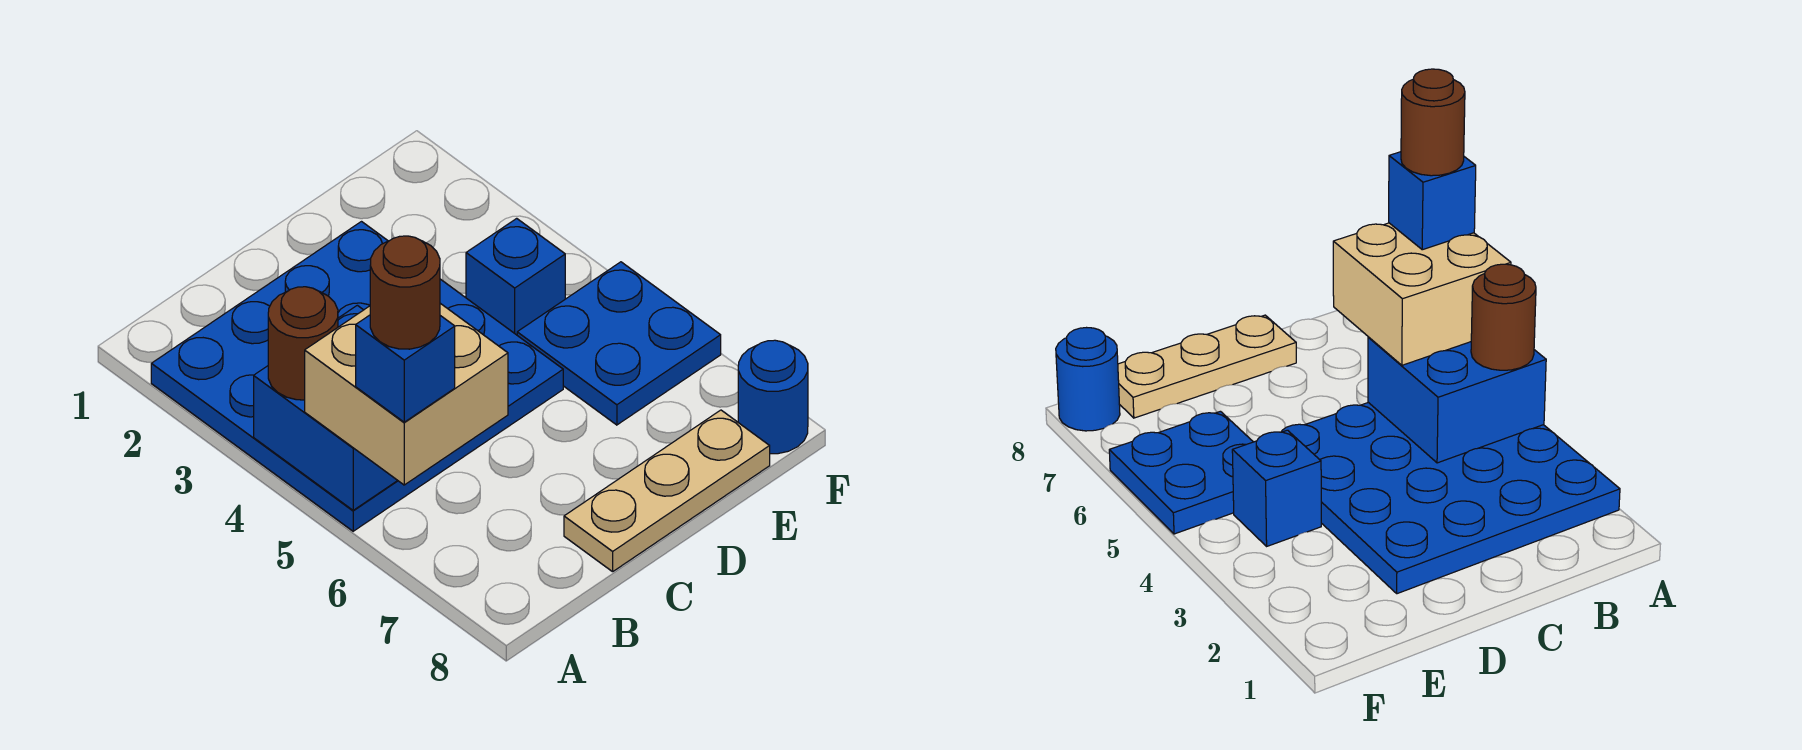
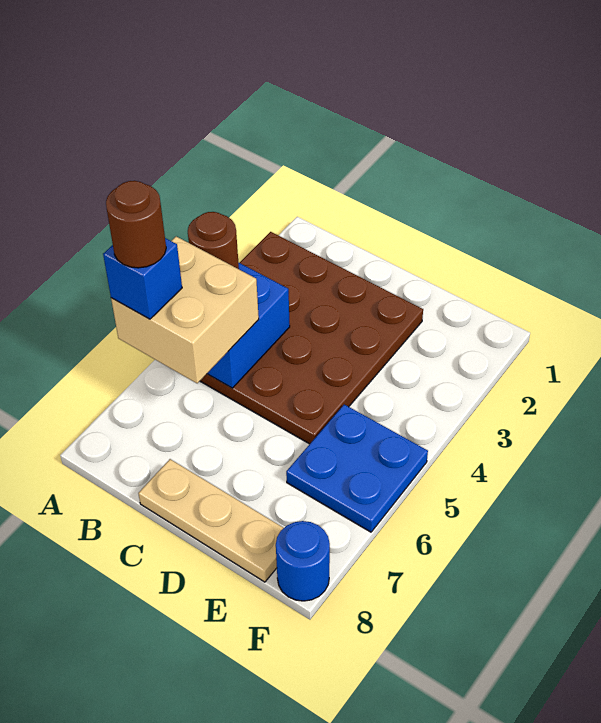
blue plate A2:D5 level 1 -> brown plate A2:D5 level 1
blue brick E4 level 1 -> none

